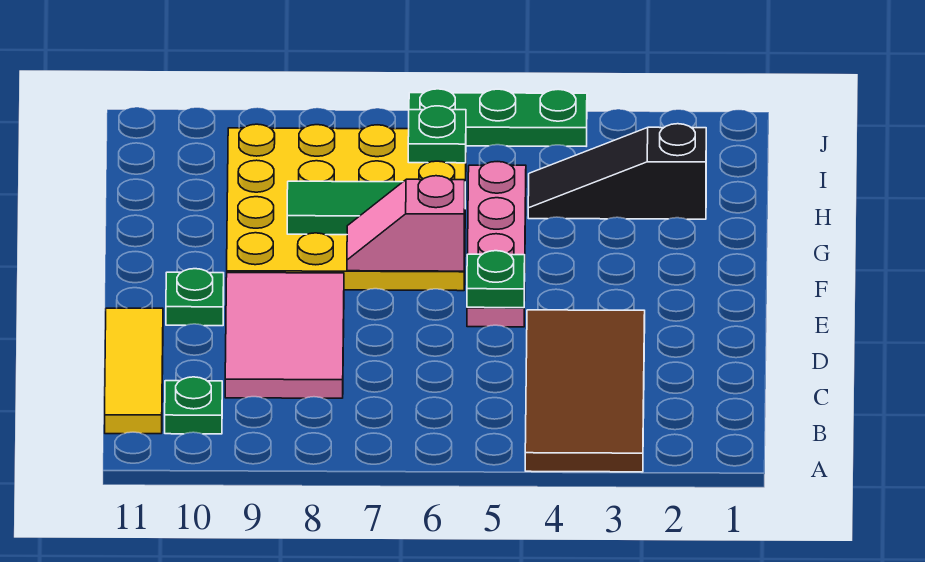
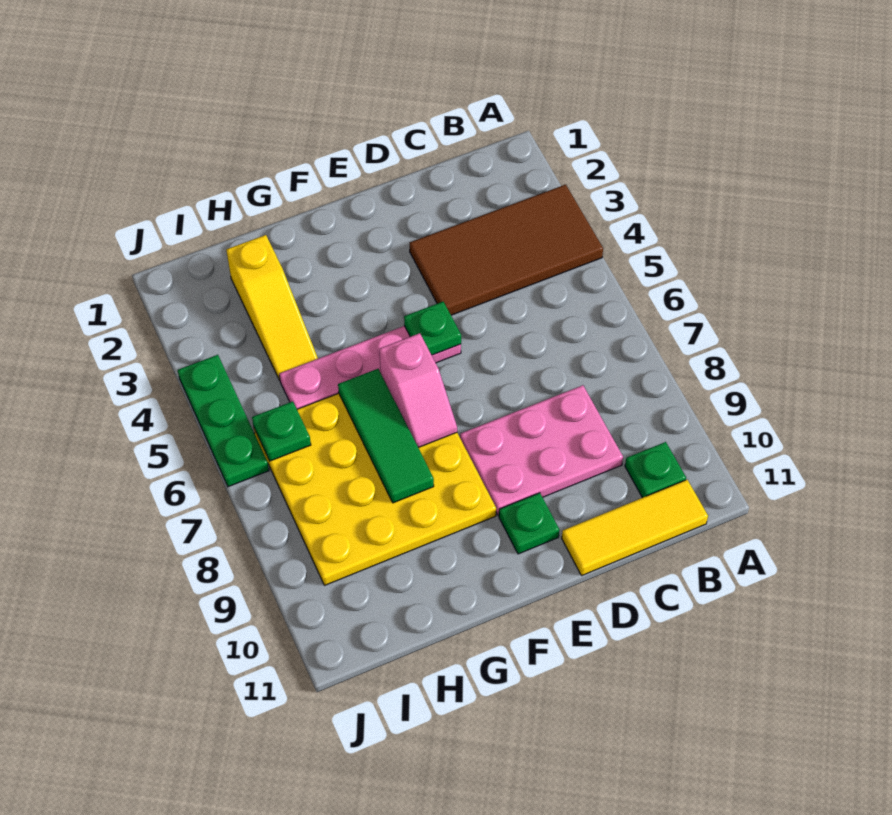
pink tile C8:E9 level 1 -> pink plate C8:E9 level 1
black slope H2:H4 level 1 top 2 -> yellow slope H2:H4 level 1 top 2

